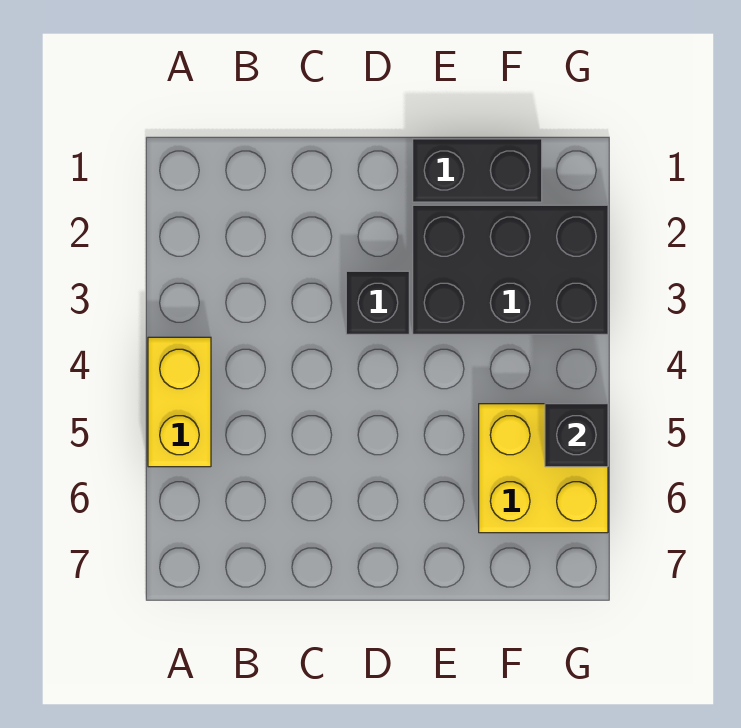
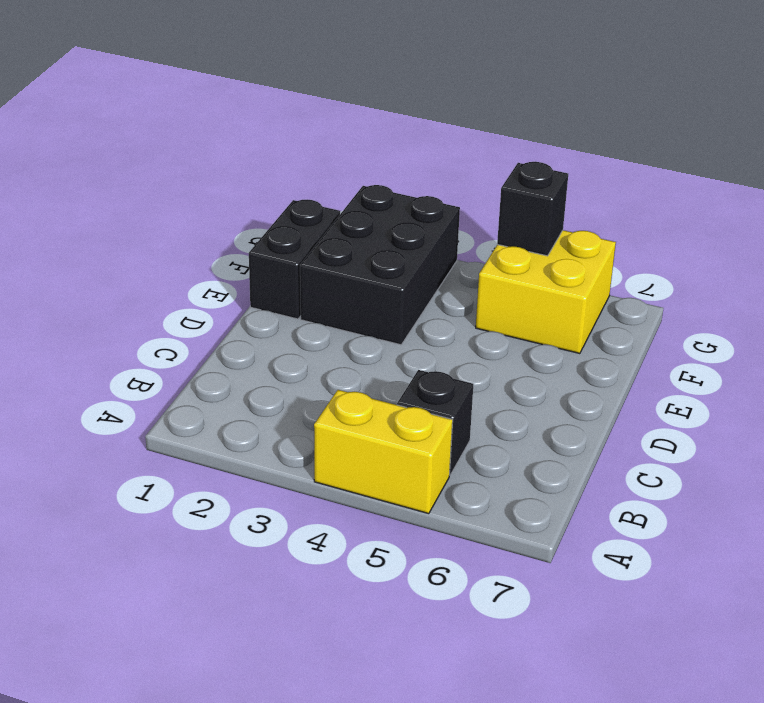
black brick D3 level 1 -> black brick B5 level 1

